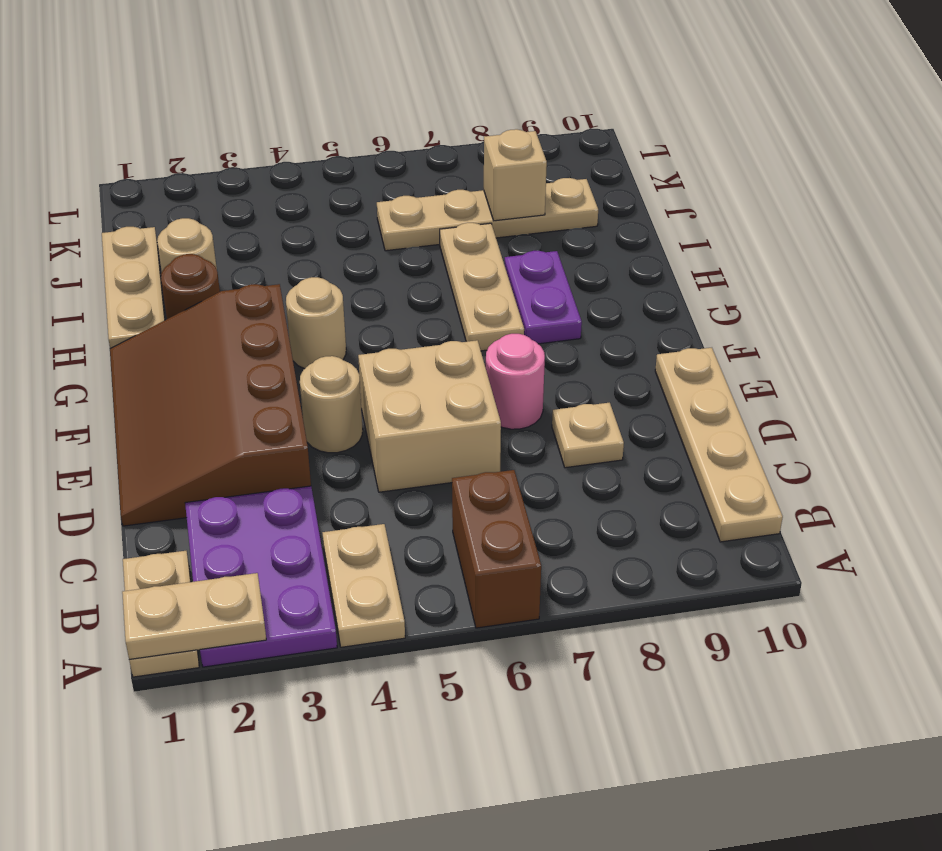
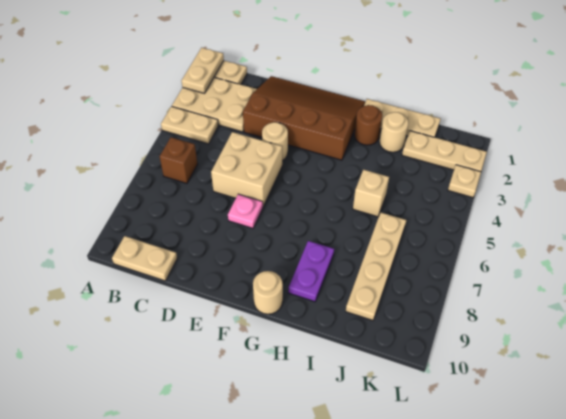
purple plate A2:C3 level 1 -> tan plate A2:C3 level 1
brown brick A6:B6 level 1 -> brown brick B6 level 1
tan plate B10:E10 level 1 -> tan plate B10:C10 level 1
tan plate D8 level 1 -> tan plate L3 level 1
pink round brick E7 level 1 -> pink plate E7 level 1
tan round brick G4 level 1 -> tan round brick G10 level 1
tan plate G7:I7 level 1 -> tan plate J2:L2 level 1
purple plate G8:H8 level 1 -> purple plate H8:H9 level 1
tan brick J8 level 2 -> tan brick I5 level 1

